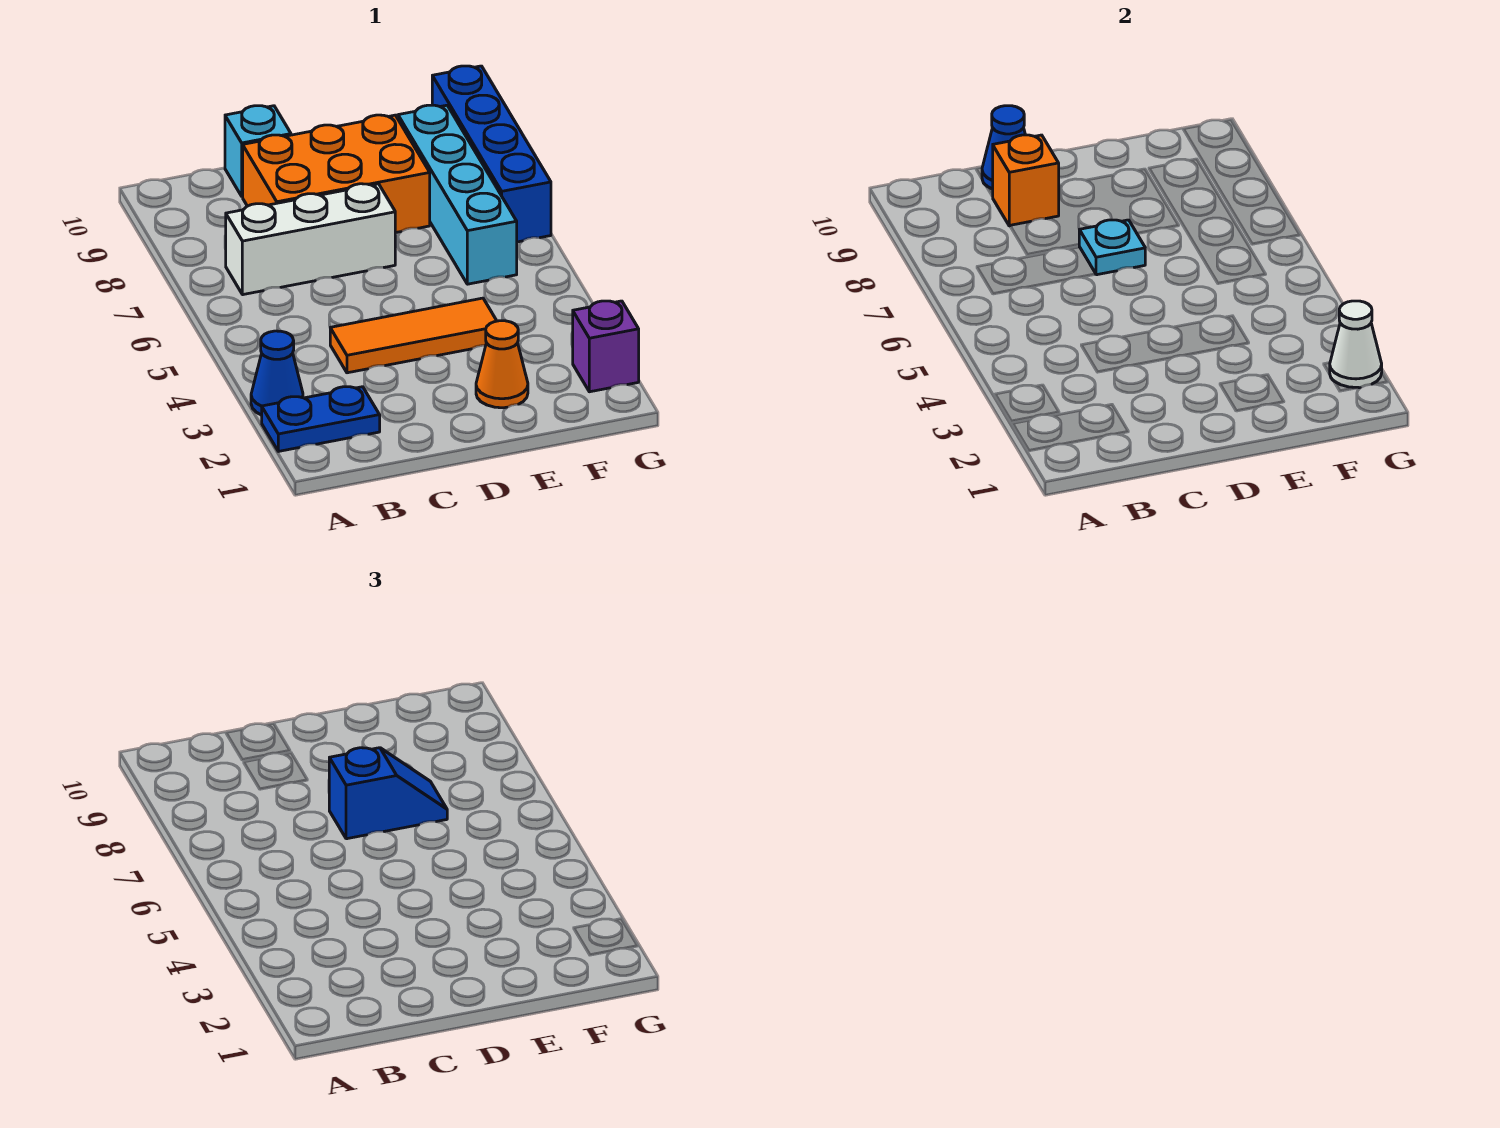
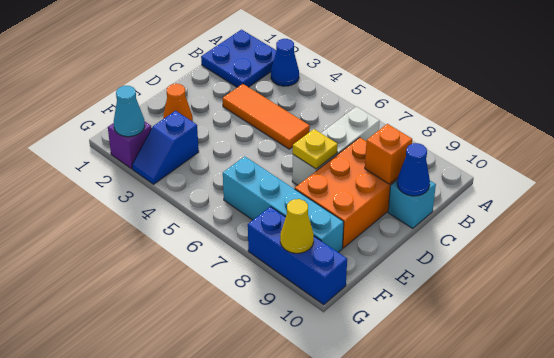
blue plate A2:B2 level 1 -> blue plate A1:B2 level 1
orange tile C4:E4 level 1 -> orange tile C3:C5 level 1
cyan plate D7 level 2 -> yellow plate D7 level 2
blue slope D7:E7 level 3 top D -> blue slope F3:G3 level 1 top F
white cone G2 level 2 -> cyan cone G2 level 2
blue brick G7:G10 level 1 -> blue brick G8:G10 level 1
none -> yellow cone G9 level 2

